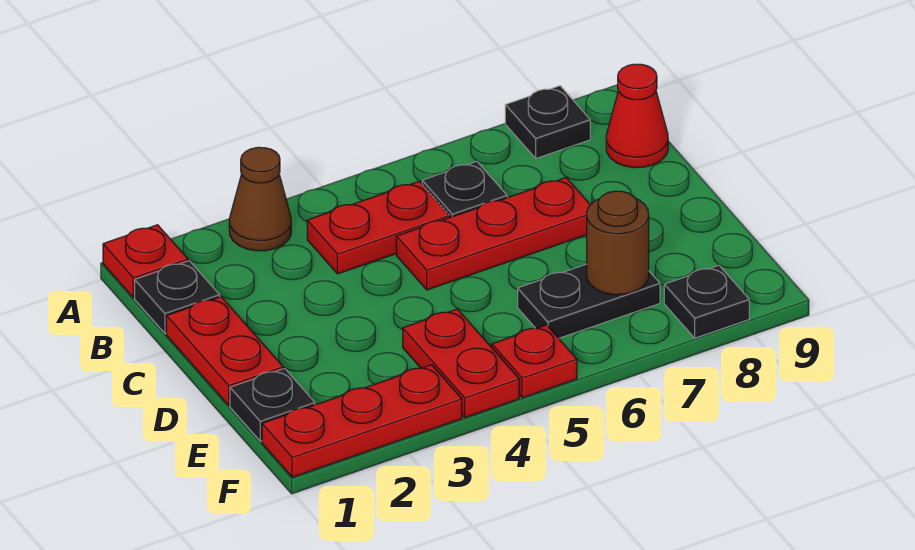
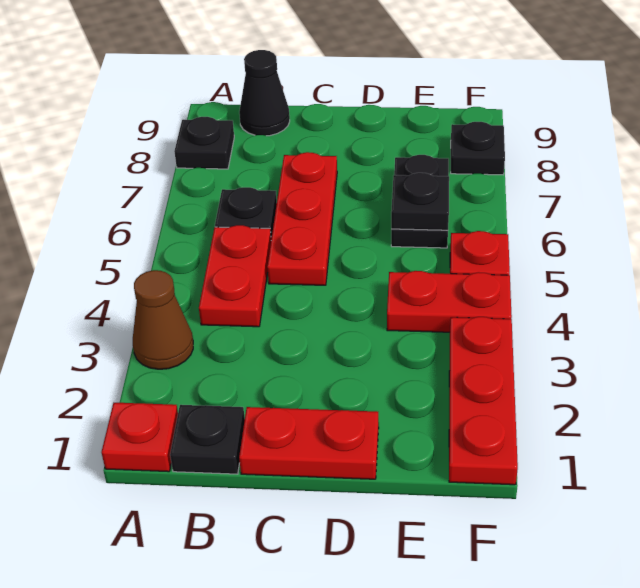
red cone B9 level 1 -> black cone B9 level 1
black plate E1 level 1 -> black plate E6 level 2
brown round brick E7 level 2 -> none

